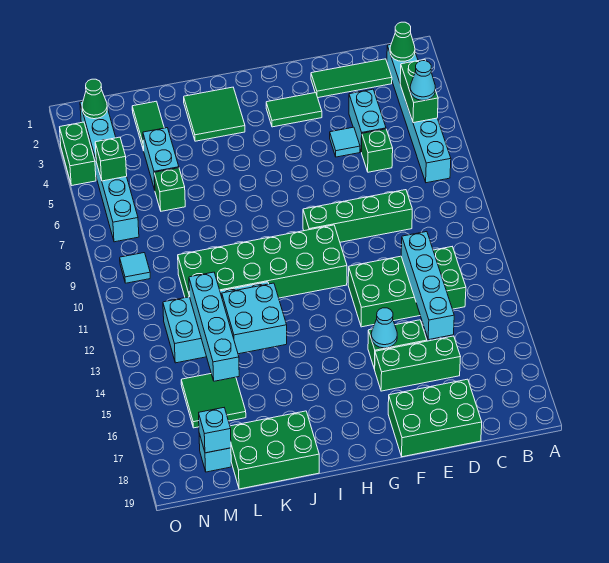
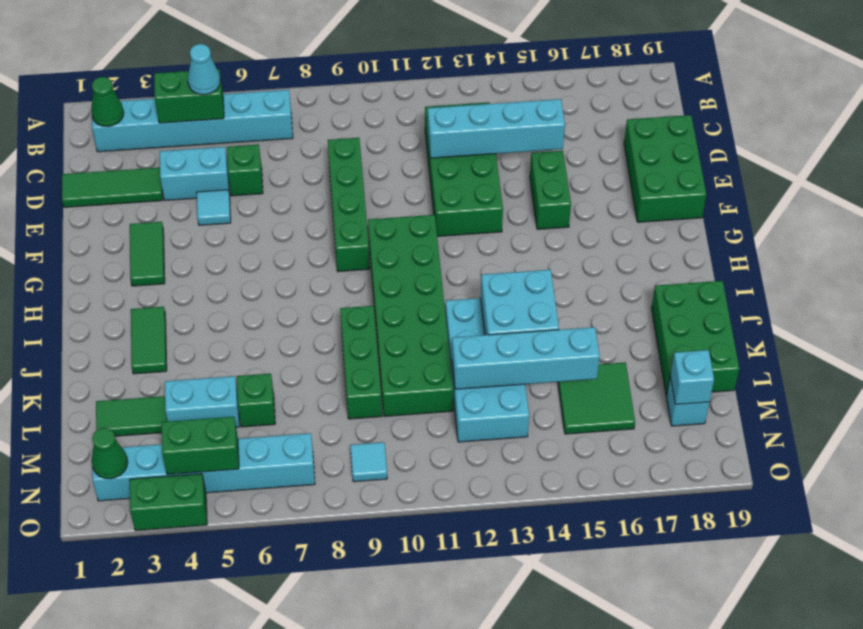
green tile C2:E2 level 1 -> green tile D1:D3 level 1
green brick D16:F16 level 1 -> green brick J9:L9 level 1
cyan cone F15 level 2 -> none
green tile I2:J3 level 1 -> green tile I3:J3 level 1
green brick N5 level 2 -> green brick N4:N5 level 2

